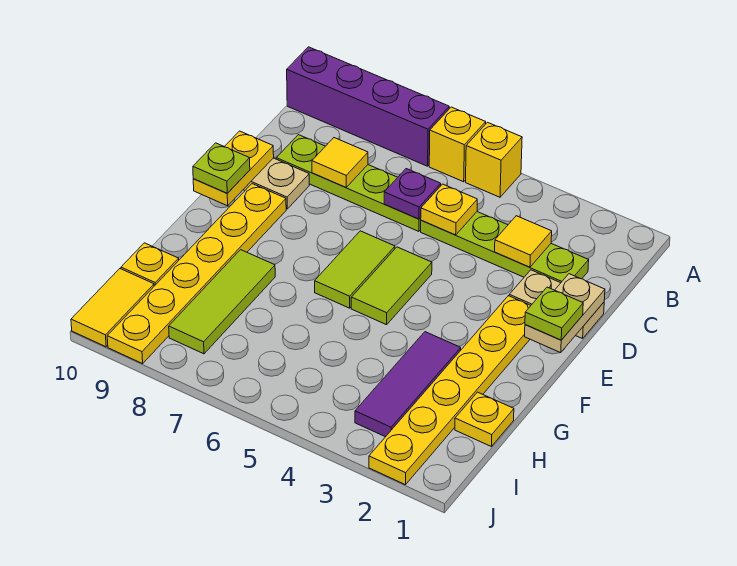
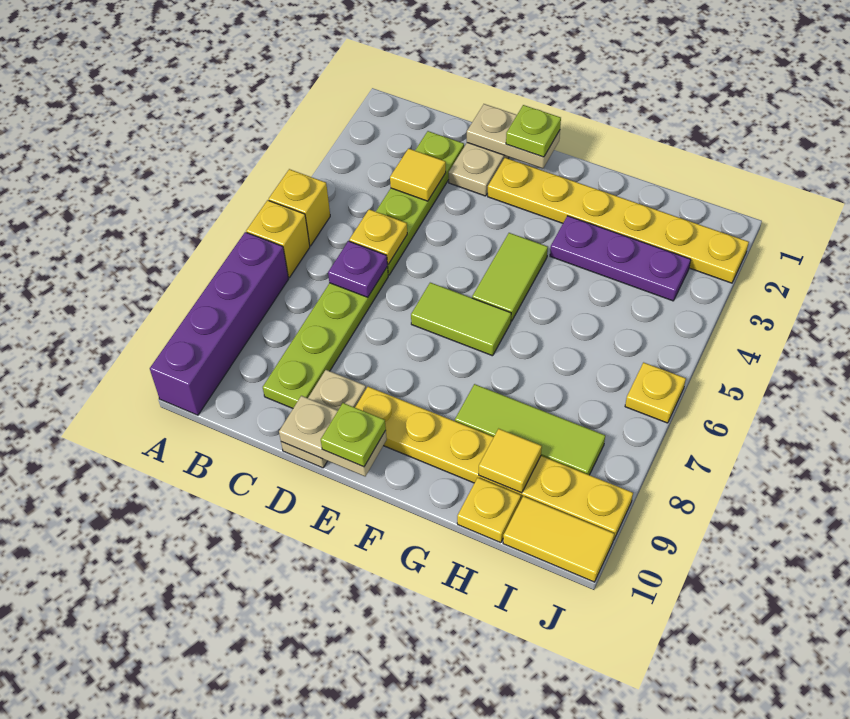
yellow tile C8 level 2 -> yellow tile H9 level 2
yellow plate D10:E10 level 2 -> tan plate D10:E10 level 2
lime tile E5:F5 level 1 -> lime tile F4:F5 level 1
purple tile G3:I3 level 1 -> purple plate G3:I3 level 1
yellow plate H1 level 1 -> yellow plate J6 level 1

